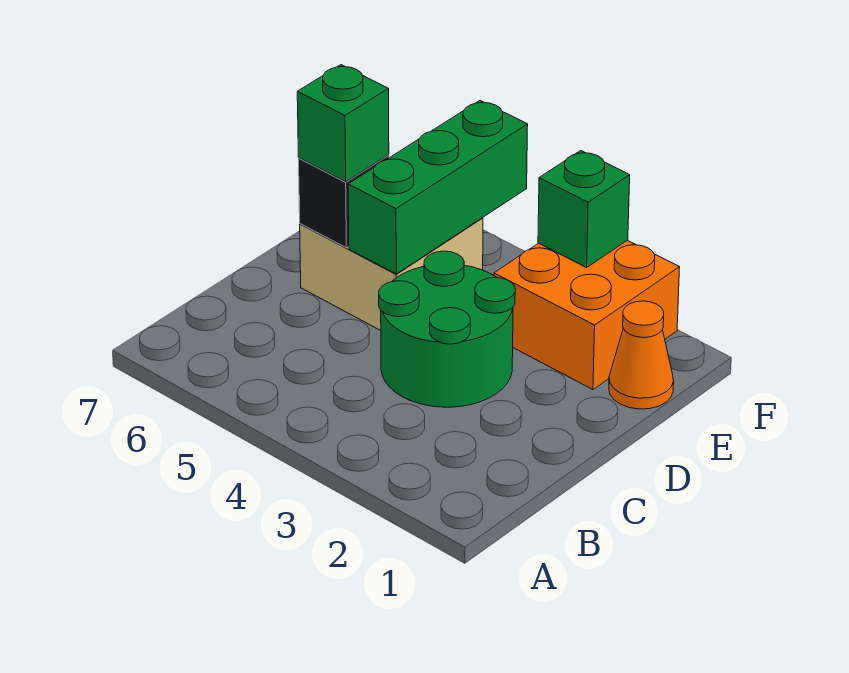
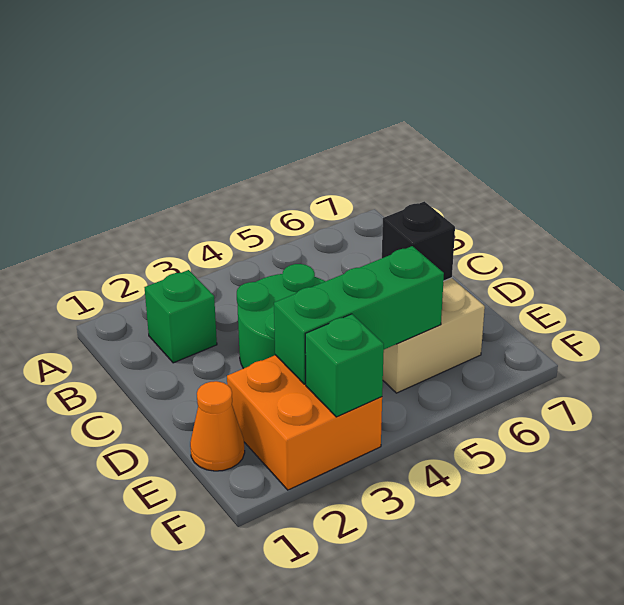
green brick D5:F5 level 2 -> green brick E3:E5 level 2
green brick D6 level 3 -> green brick B2 level 1

